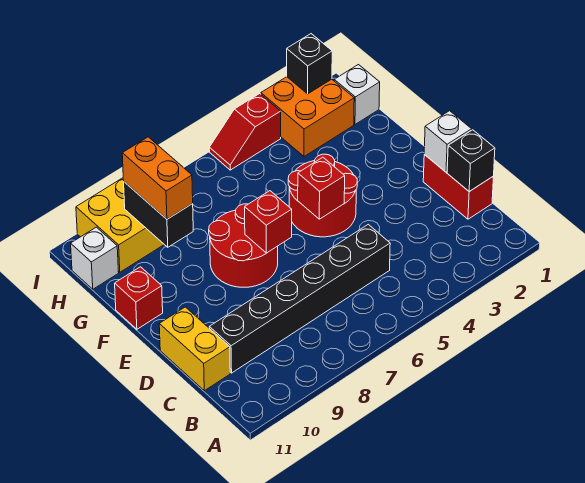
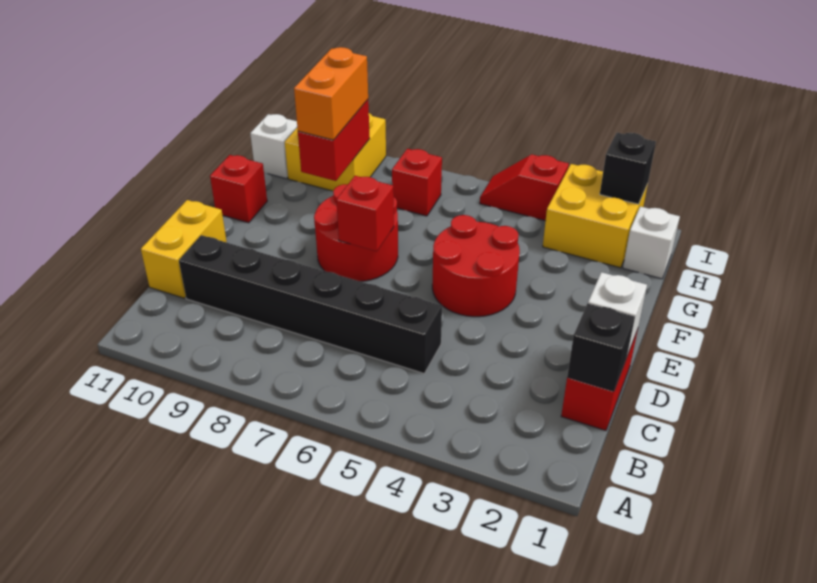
red brick E5 level 2 -> red brick H7 level 1
black brick G9:H9 level 2 -> red brick G9:H9 level 2
orange brick H2:I3 level 1 -> yellow brick H2:I3 level 1

